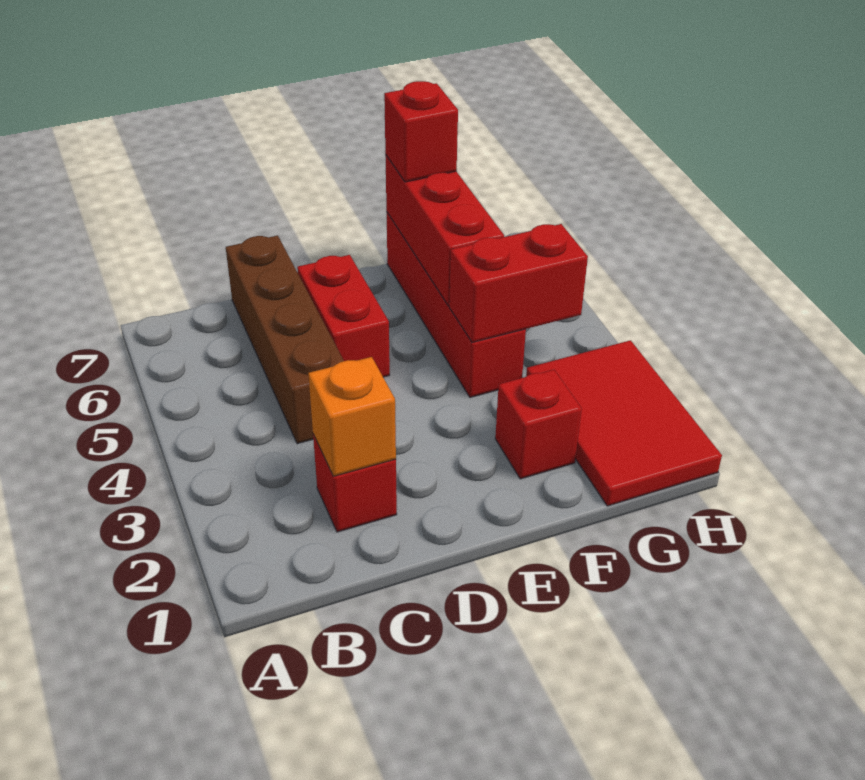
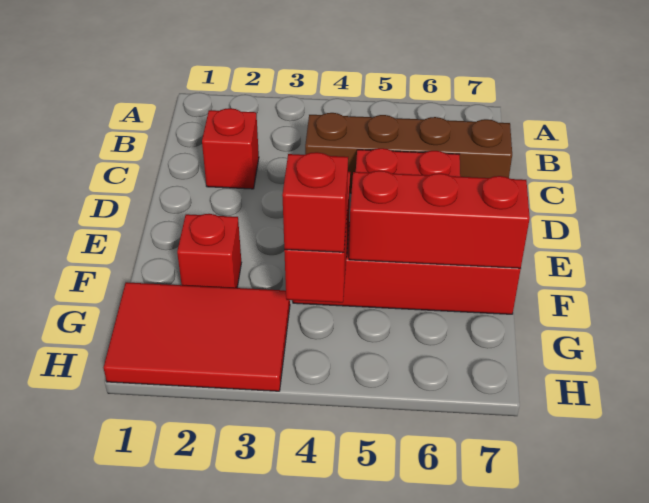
orange brick C2 level 2 -> none
red brick F7 level 3 -> red brick G4 level 3

